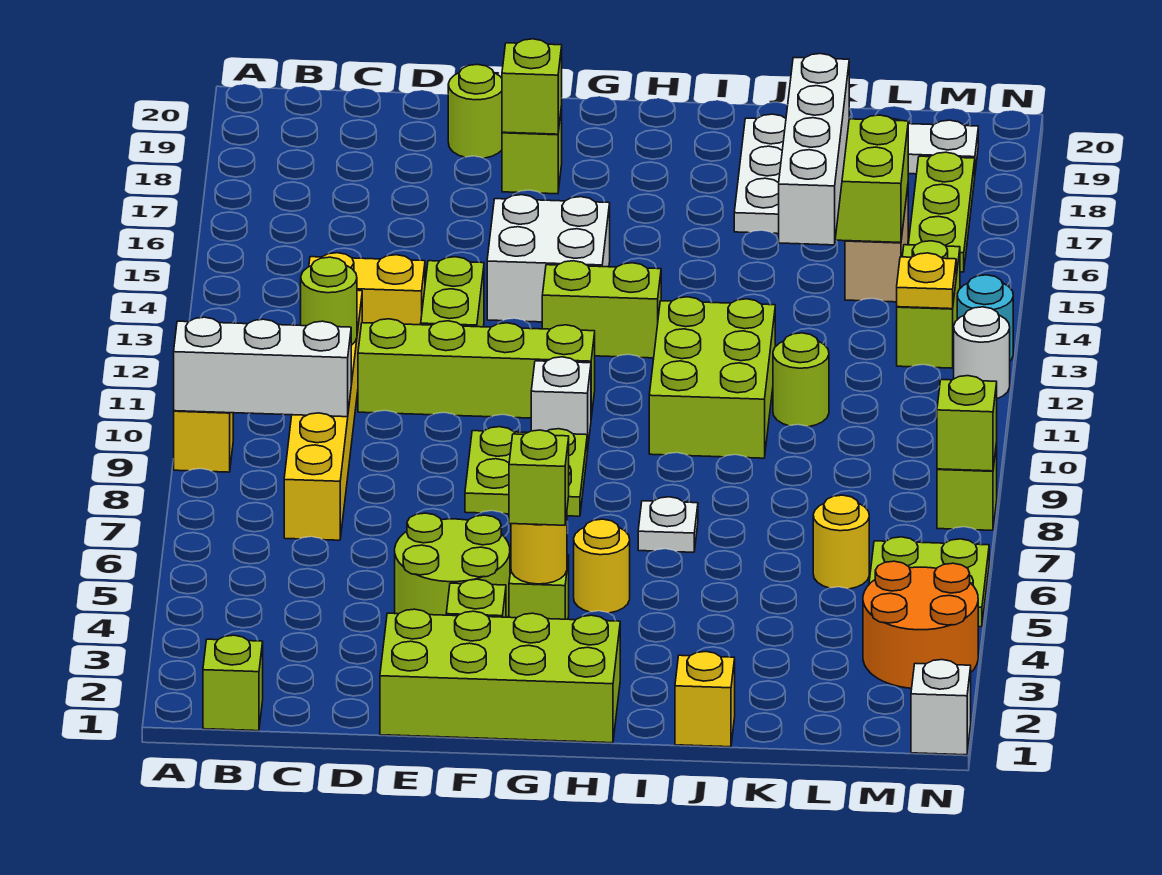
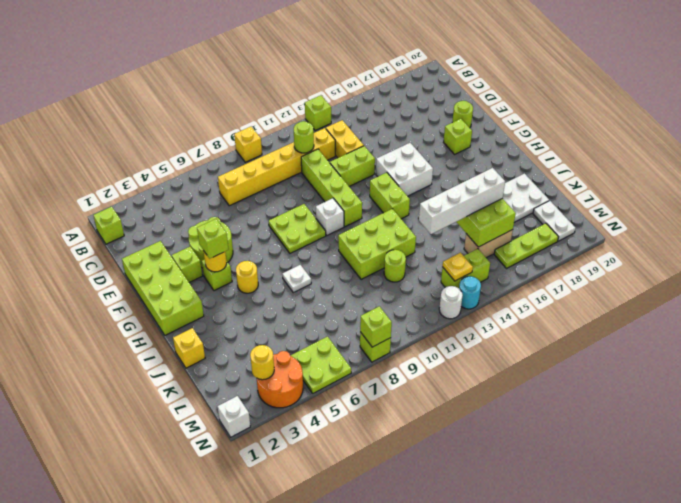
white brick A9:C9 level 2 -> none
lime brick F18 level 2 -> lime brick A13 level 1
yellow round brick L6 level 1 -> yellow round brick M3 level 2

